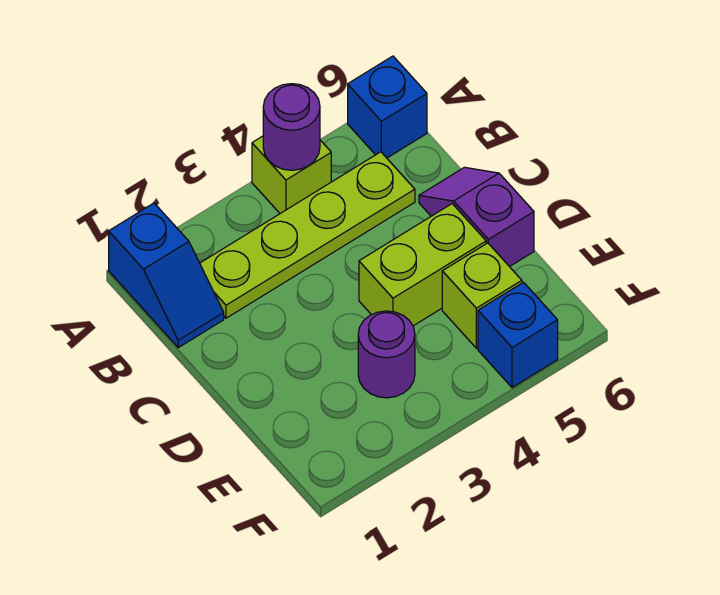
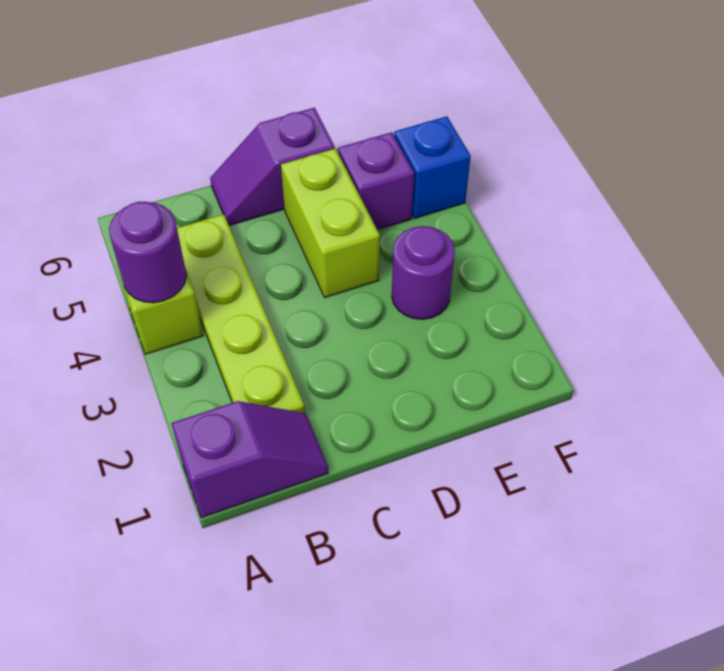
blue slope A1:B1 level 1 top A -> purple slope A1:B1 level 1 top A
blue brick A6 level 1 -> none
lime brick E5 level 1 -> purple brick E5 level 1

